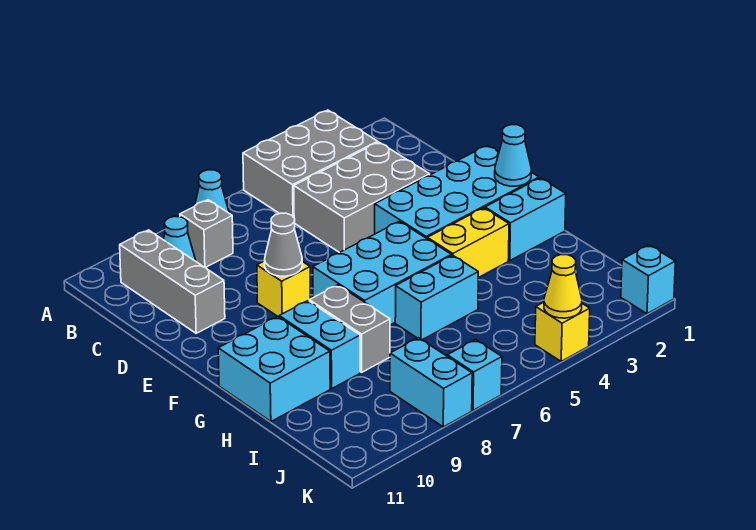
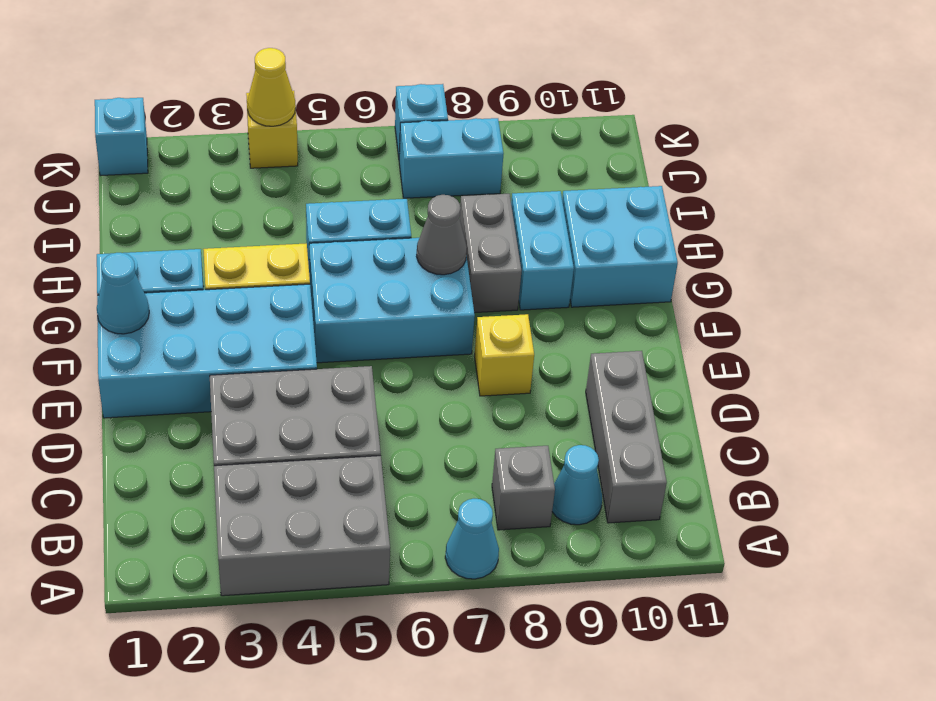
grey cone E8 level 2 -> grey cone G7 level 2
cyan brick J8:K8 level 1 -> cyan brick J7:J8 level 1

